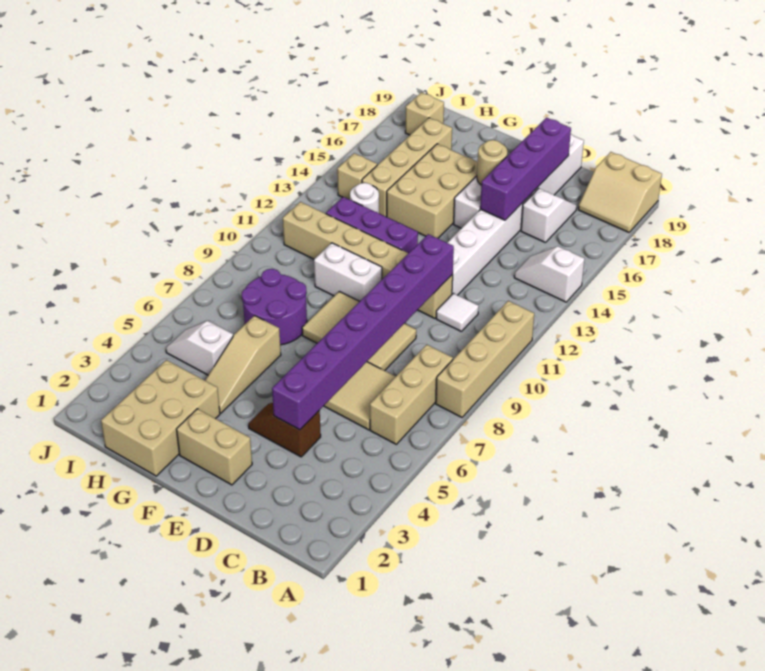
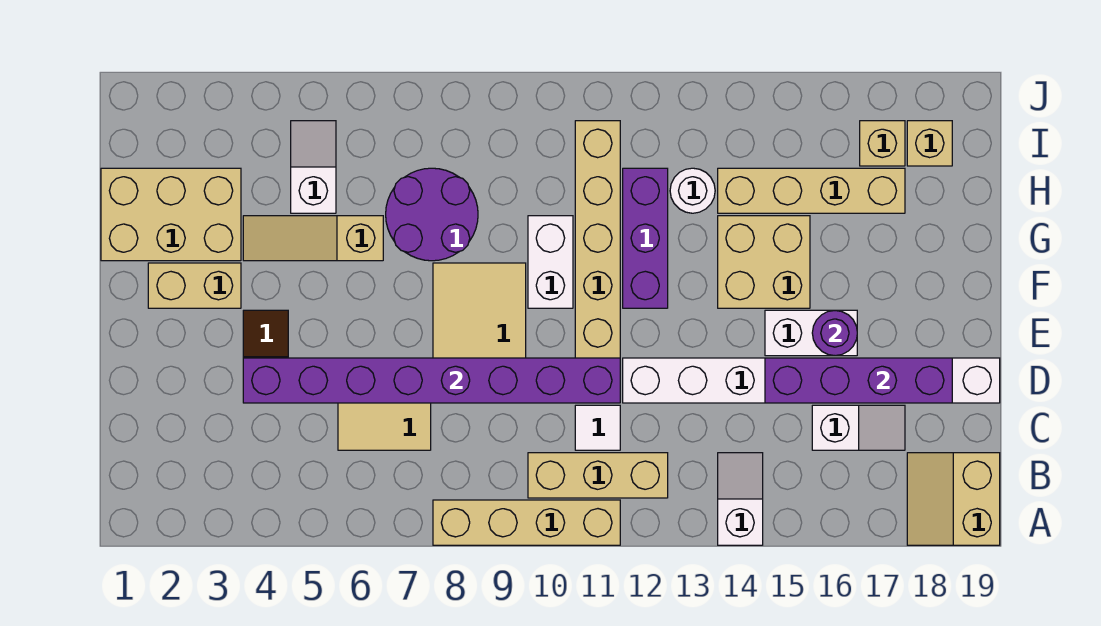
tan brick B6:B8 level 1 -> tan brick B10:B12 level 1
tan brick E2:F2 level 1 -> tan brick F2:F3 level 1
tan round brick E16 level 2 -> purple round brick E16 level 2
tan brick F14:G16 level 1 -> tan brick F14:G15 level 1
tan brick I14 level 1 -> tan brick I17 level 1

